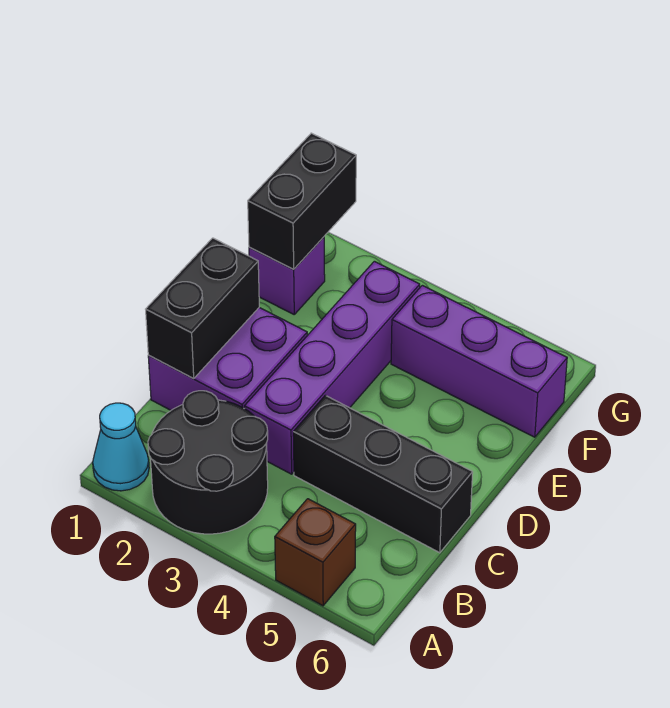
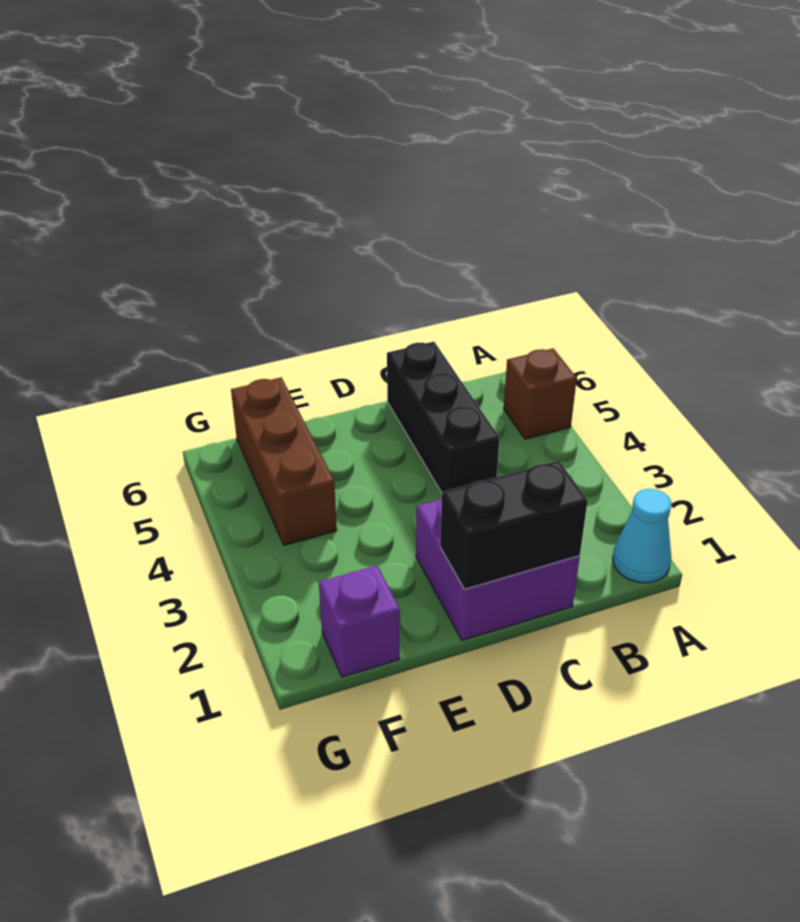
black round brick A2:B3 level 1 -> none
purple brick C3:F3 level 1 -> none
black brick F1:G1 level 2 -> none
purple brick F4:F6 level 1 -> brown brick F4:F6 level 1

